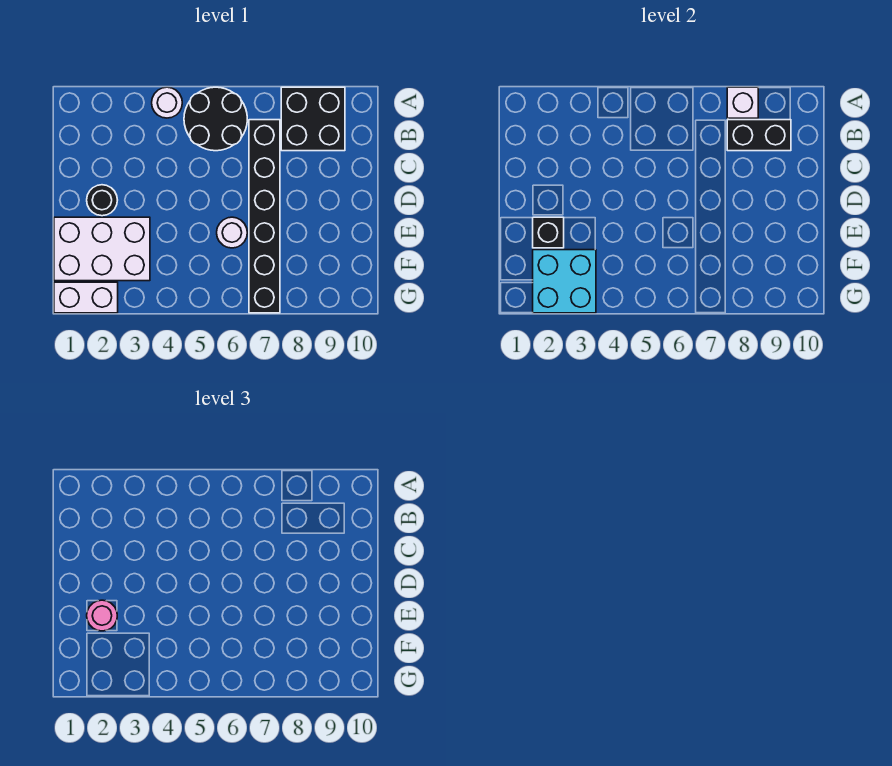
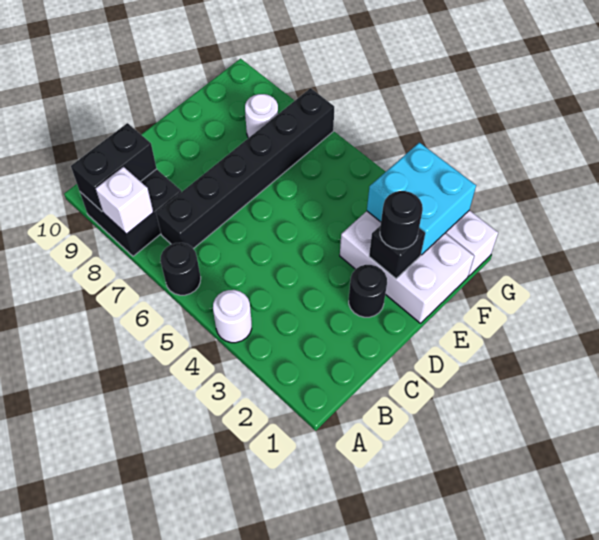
black round brick A5:B6 level 1 -> black round brick A6 level 1
black brick B8:B9 level 2 -> black brick A9:B9 level 2
pink round brick E2 level 3 -> black round brick E2 level 3
white round brick E6 level 1 -> white round brick F8 level 1

